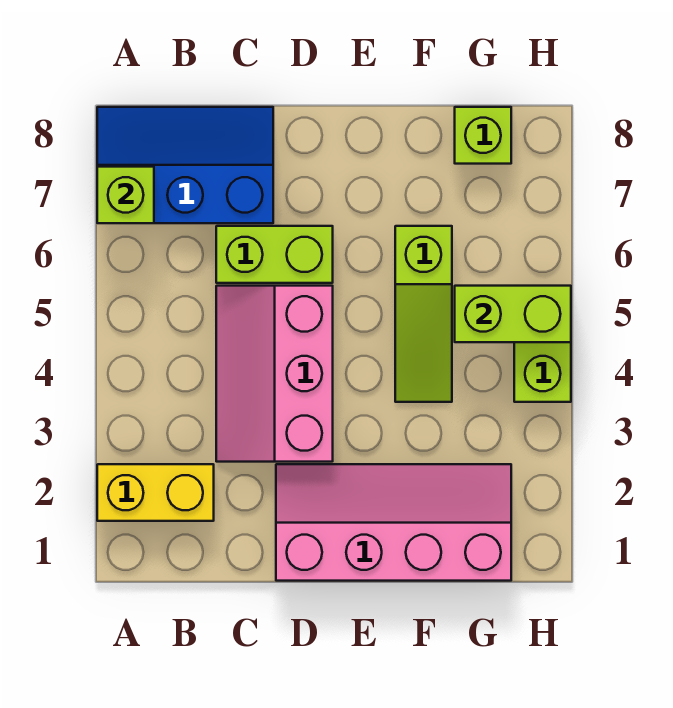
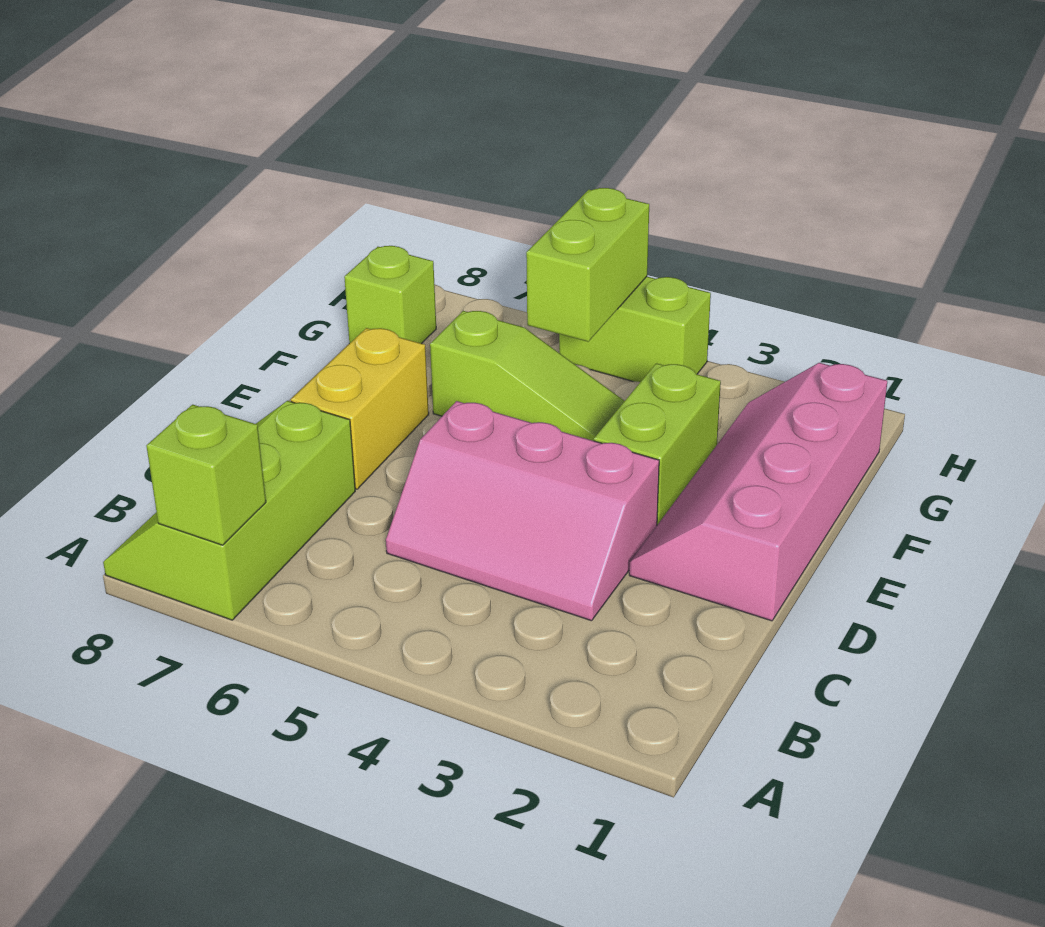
yellow brick A2:B2 level 1 -> yellow brick D7:E7 level 1
blue slope A7:C8 level 1 top 7 -> lime slope A7:C8 level 1 top 7
lime brick C6:D6 level 1 -> lime brick E3:F3 level 1

